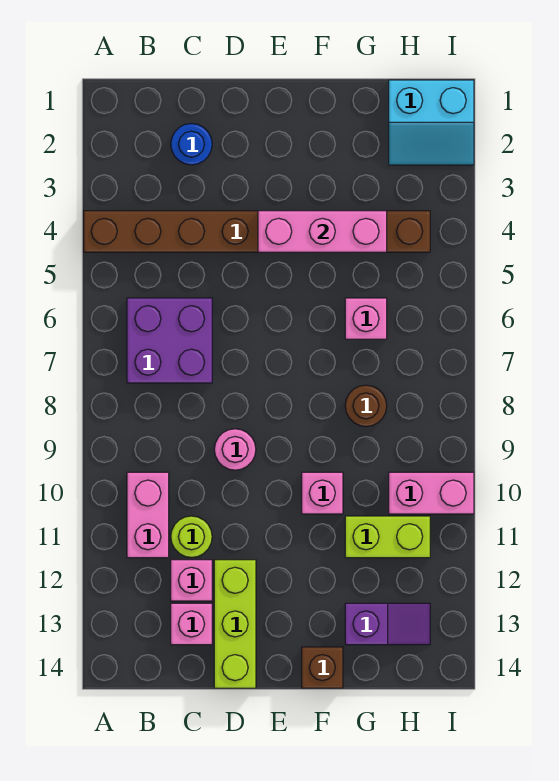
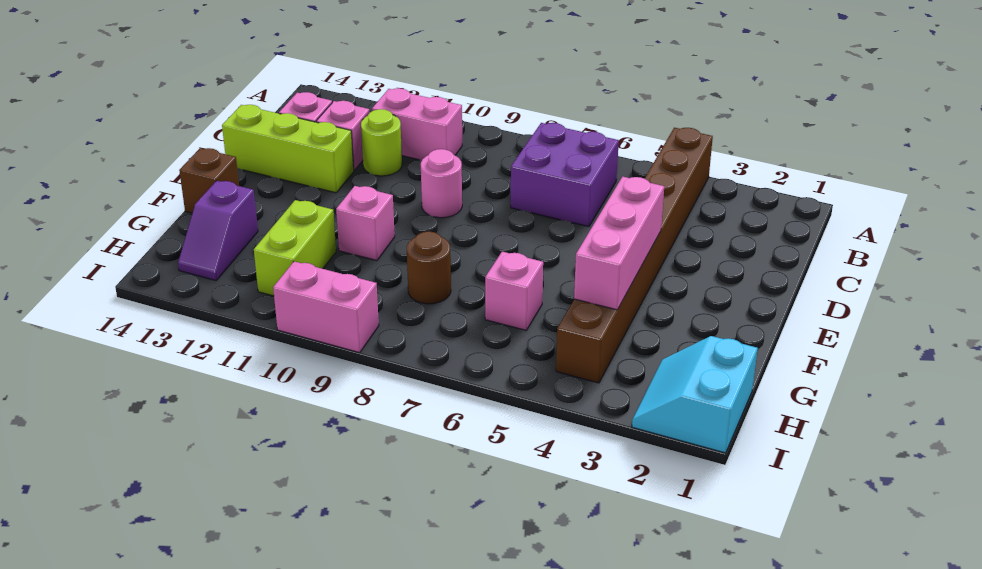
blue round brick C2 level 1 -> none
pink brick H10:I10 level 1 -> pink brick I9:I10 level 1

